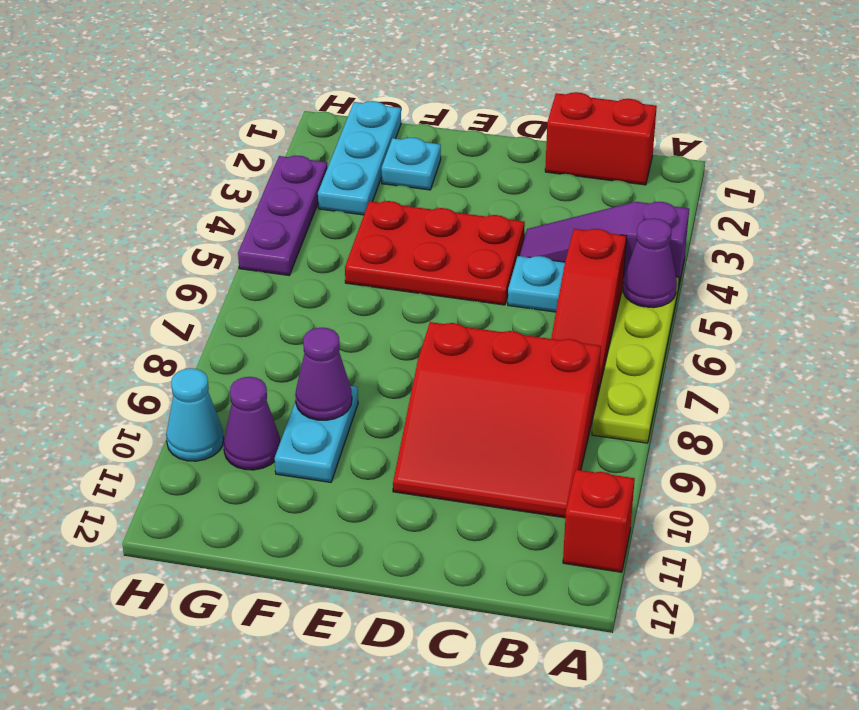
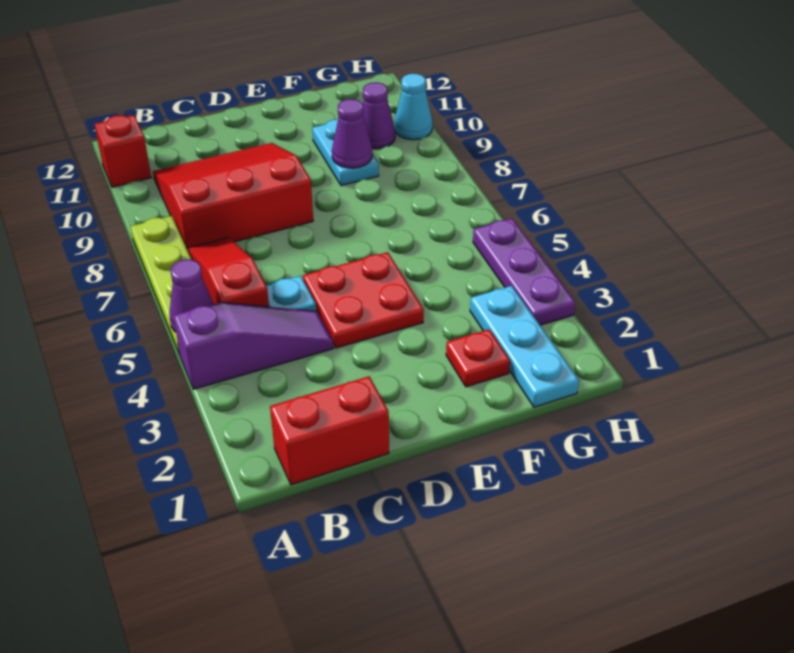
red plate D4:F5 level 1 -> red plate D4:E5 level 1
cyan plate F2 level 1 -> red plate F2 level 1

